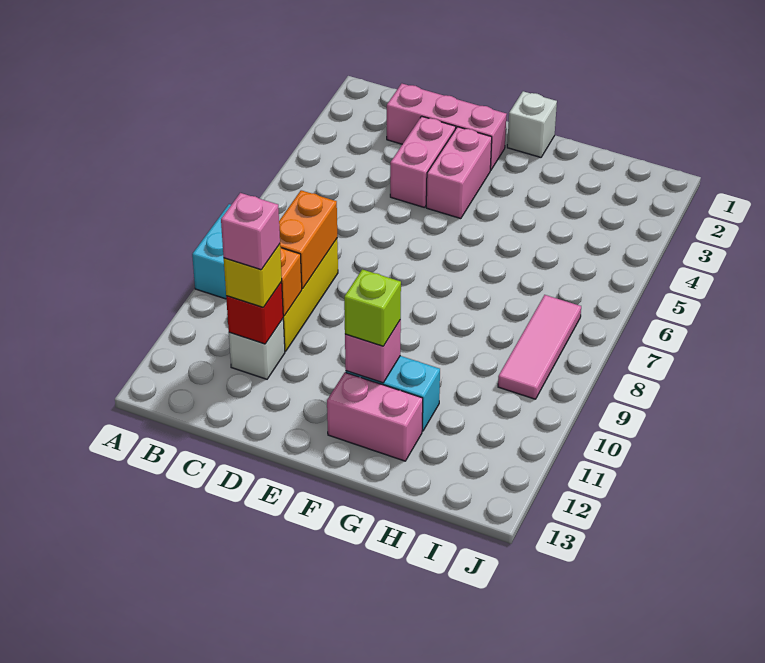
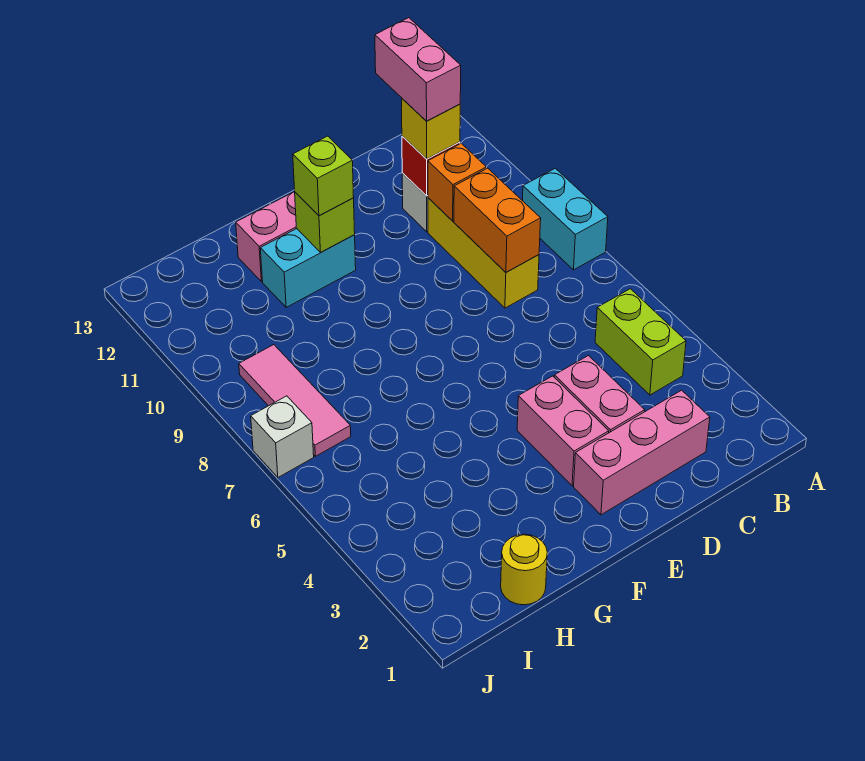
none -> lime brick B4:B5 level 1
pink brick C11 level 4 -> pink brick C11:C12 level 4
white brick F1 level 1 -> white brick J7 level 1
pink brick F11 level 2 -> lime brick F11 level 2
none -> yellow round brick H1 level 1

